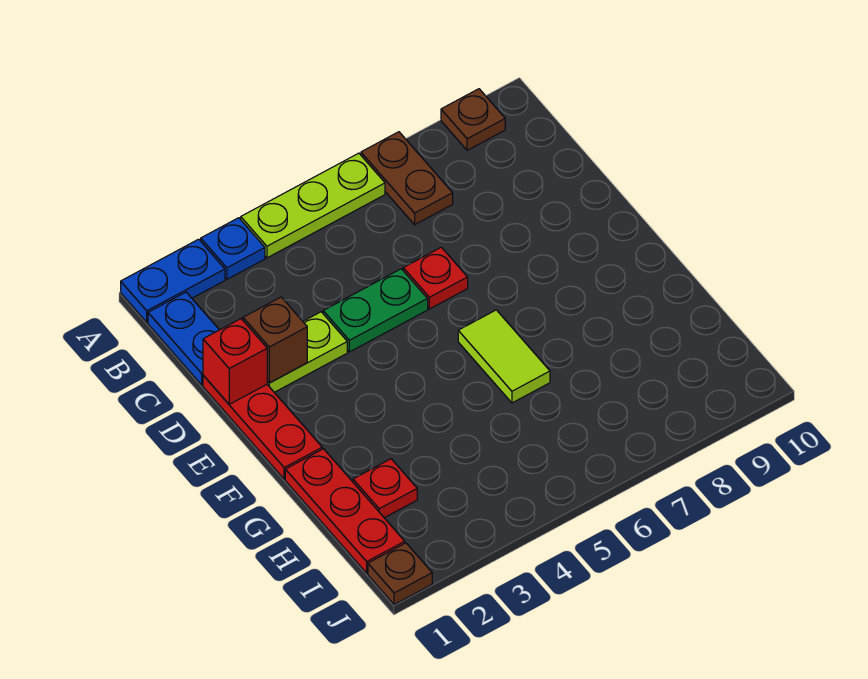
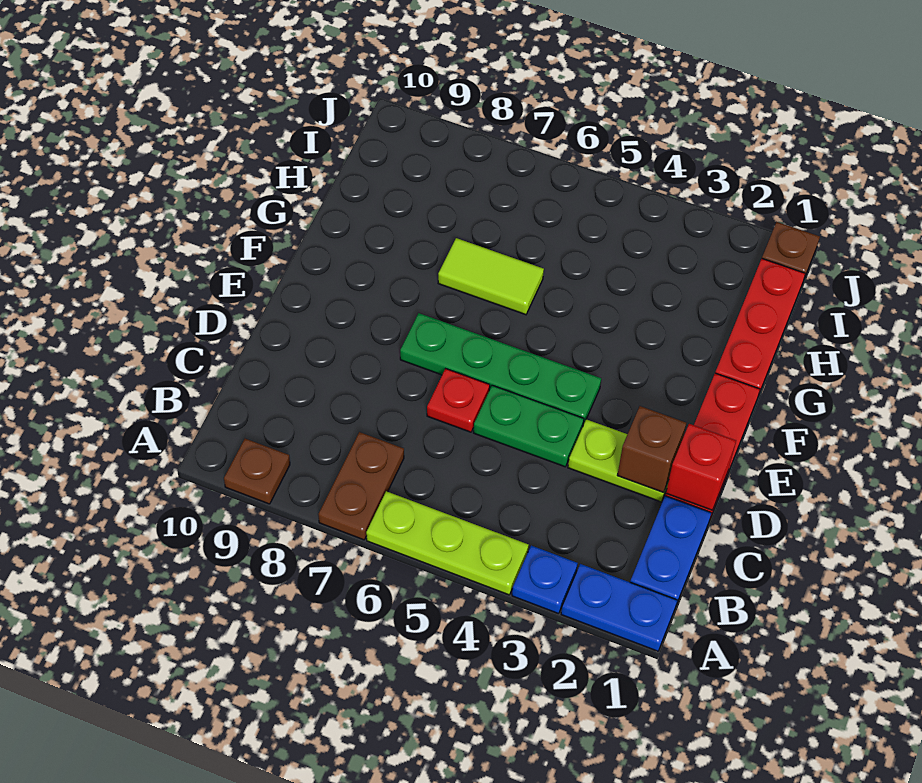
none -> green plate E4:E7 level 1
lime tile F6:G6 level 1 -> lime tile G6:G7 level 1
red plate H2 level 1 -> none

